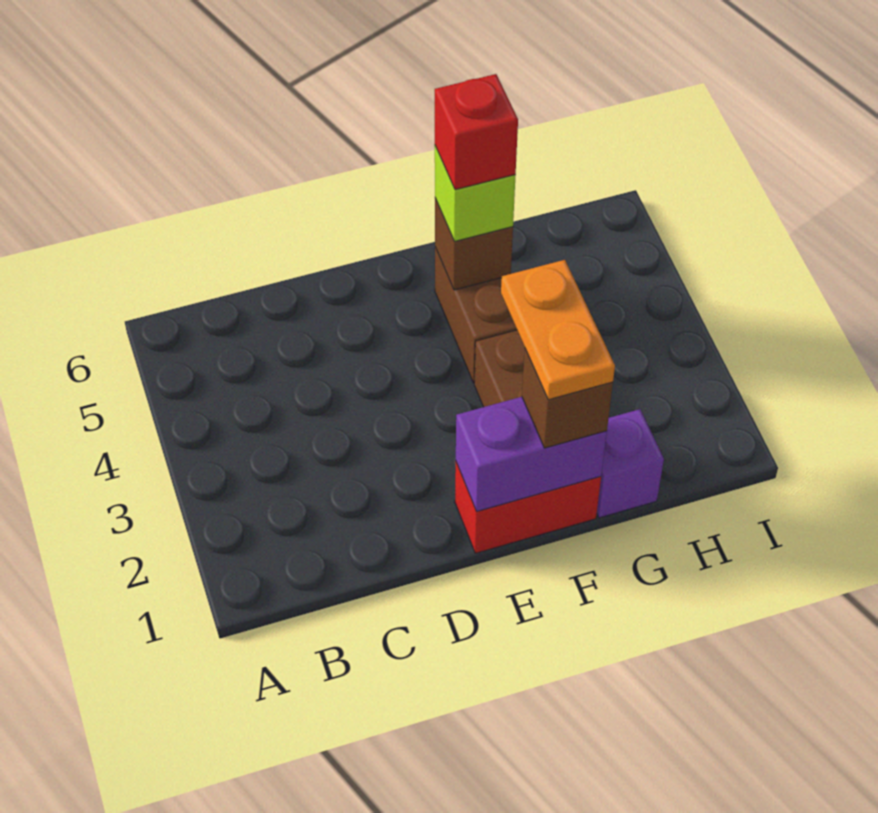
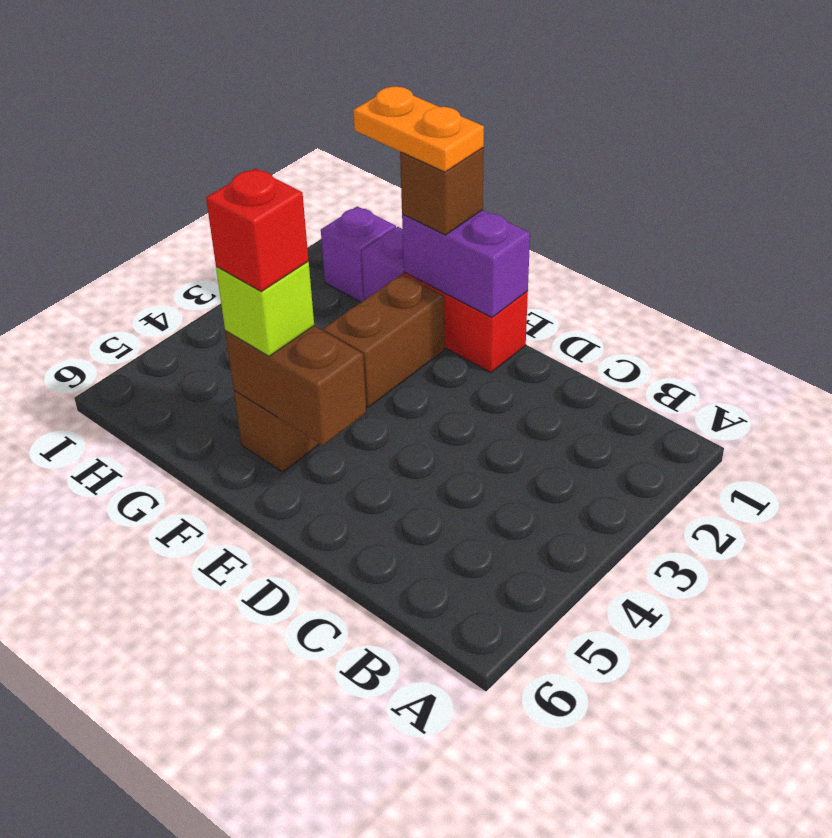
orange plate F1:F2 level 4 -> orange plate F1:G1 level 4
brown brick F5 level 2 -> brown brick E5:F5 level 2
none -> purple brick H1 level 1

